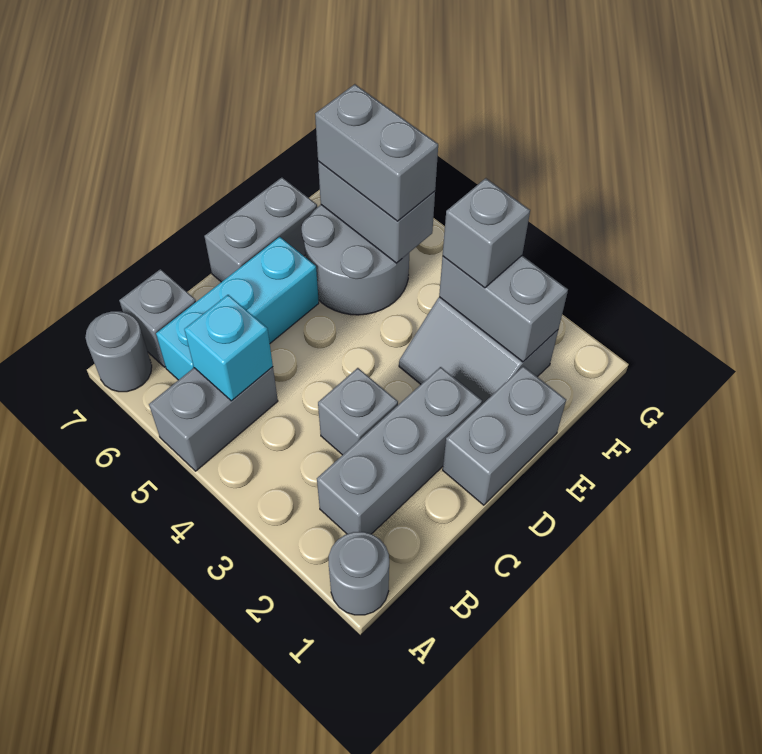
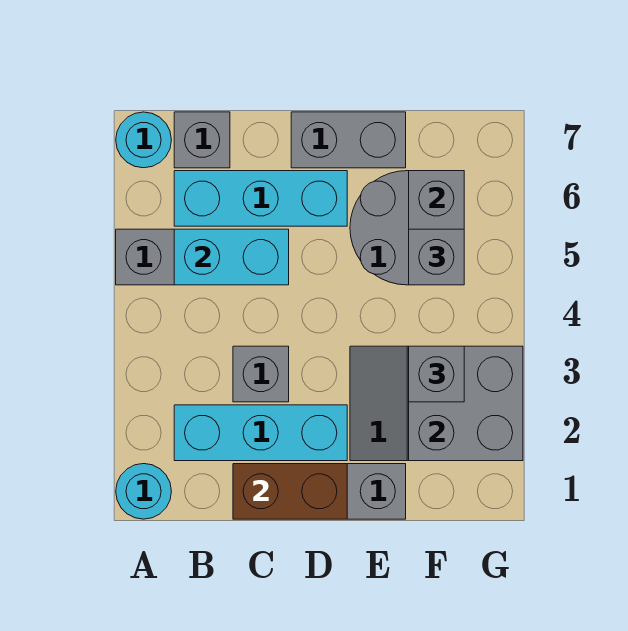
grey round brick A1 level 1 -> cyan round brick A1 level 1
grey round brick A7 level 1 -> cyan round brick A7 level 1
grey brick B2:D2 level 1 -> cyan brick B2:D2 level 1
cyan brick B5 level 2 -> cyan brick B5:C5 level 2
none -> brown brick C1:D1 level 2
grey brick F2:F3 level 2 -> grey brick F2:G3 level 2
grey brick F5:F6 level 3 -> grey brick F5 level 3

